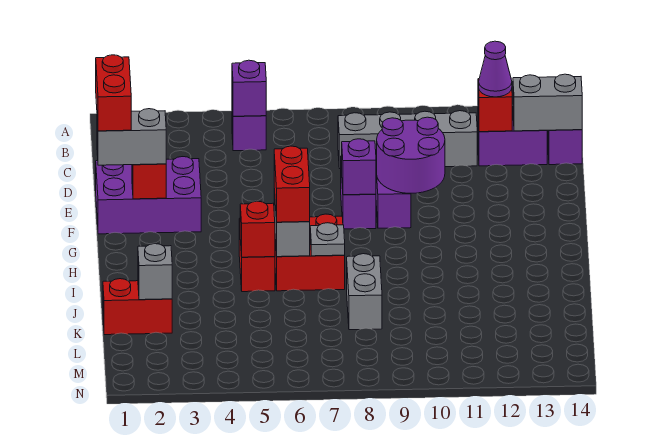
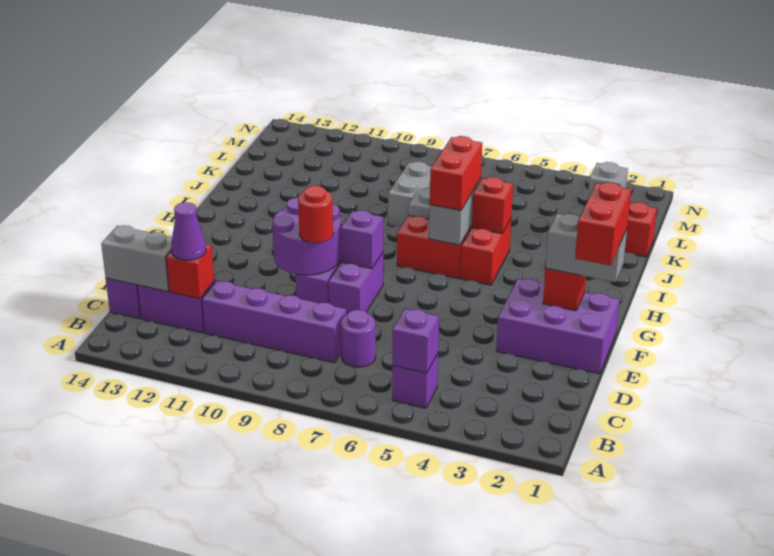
none -> purple round brick C7 level 1
grey brick C8:C11 level 1 -> purple brick C8:C11 level 1
none -> red round brick E9 level 3

